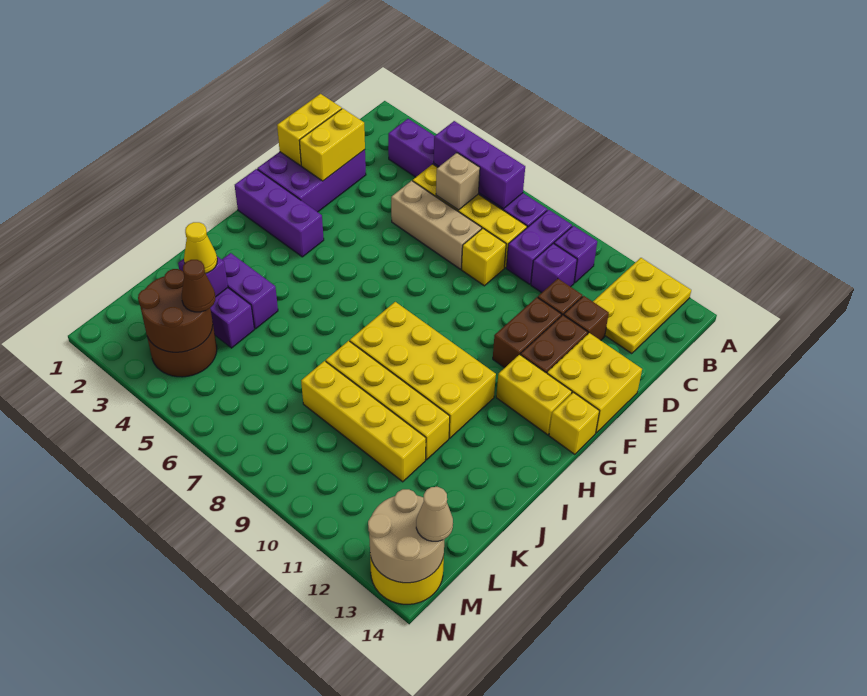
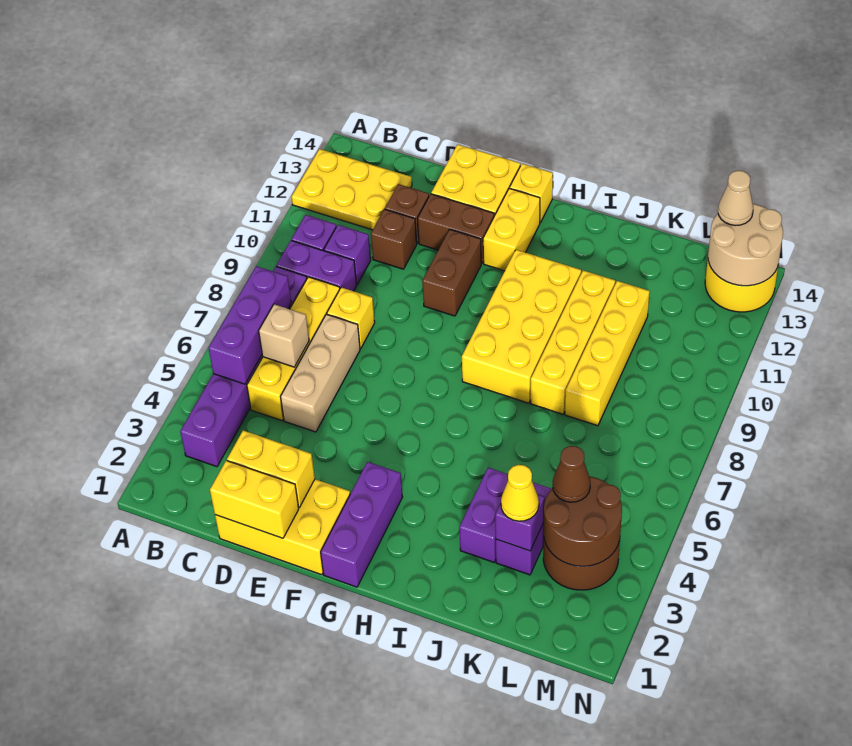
purple brick D1:F2 level 1 -> yellow brick D1:F2 level 1
brown brick E11:F11 level 1 -> brown brick F10:F11 level 1

